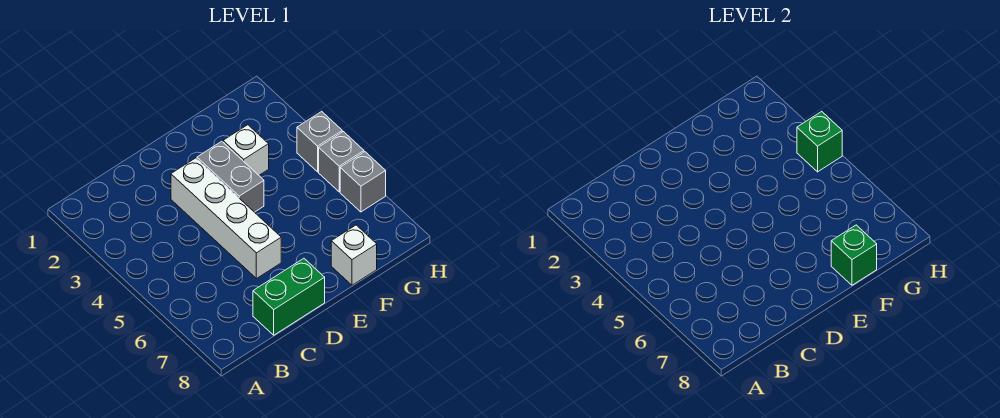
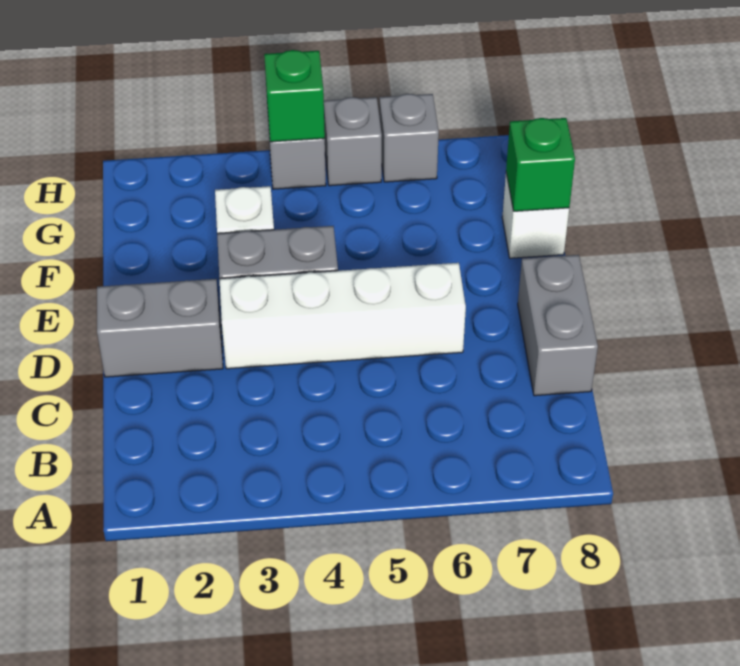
green brick C8:D8 level 1 -> grey brick C8:D8 level 1
none -> grey brick D1:D2 level 1

